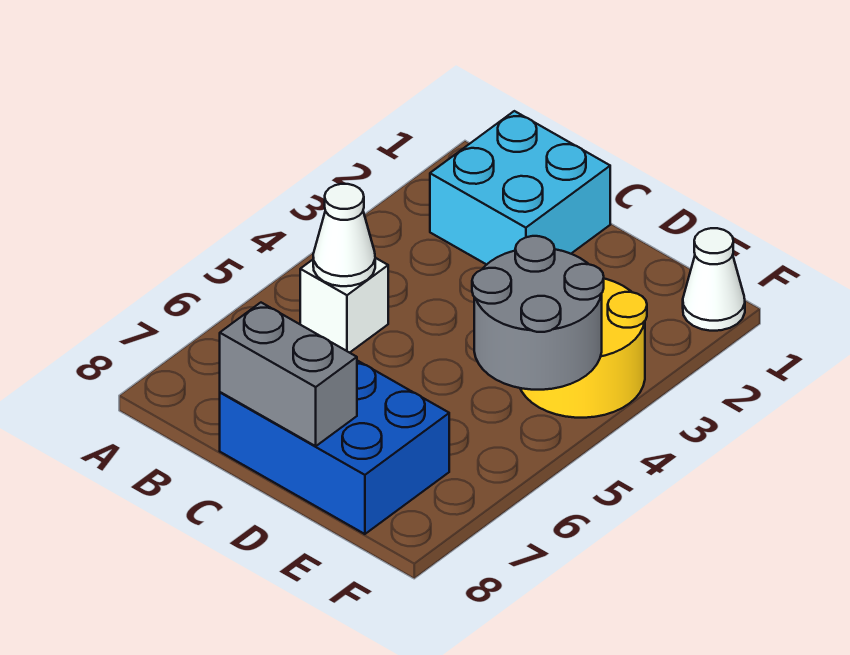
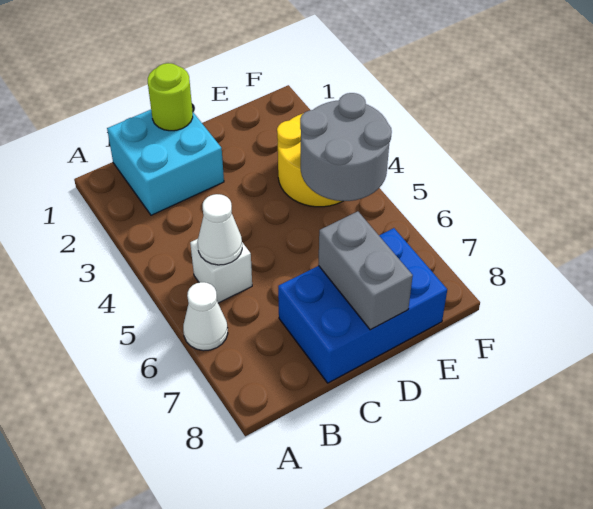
none -> lime round brick C1 level 2
grey brick C8:D8 level 2 -> grey brick D7:D8 level 2
white cone F1 level 1 -> white cone A6 level 1

